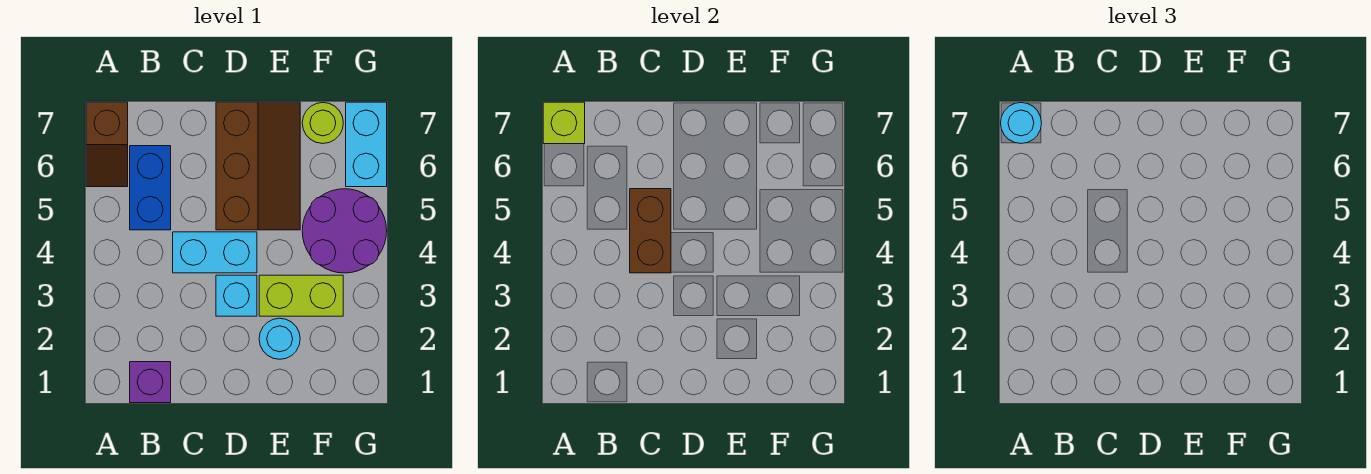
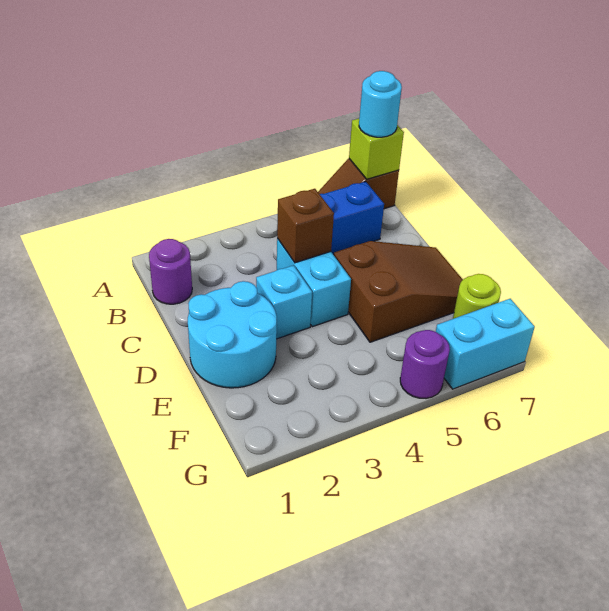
purple brick B1 level 1 -> purple round brick B1 level 1
brown brick C4:C5 level 2 -> brown brick C4 level 2
brown slope D5:E7 level 1 top D -> brown slope D5:E7 level 1 top 5
cyan round brick E2 level 1 -> cyan round brick D1:E2 level 1
lime brick E3:F3 level 1 -> none
purple round brick F4:G5 level 1 -> purple round brick G5 level 1

